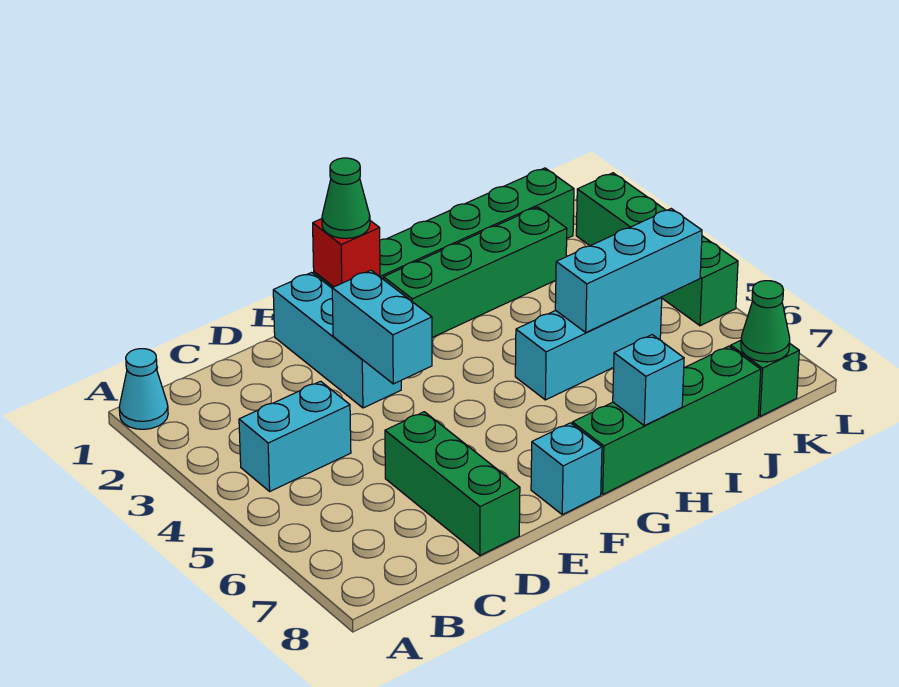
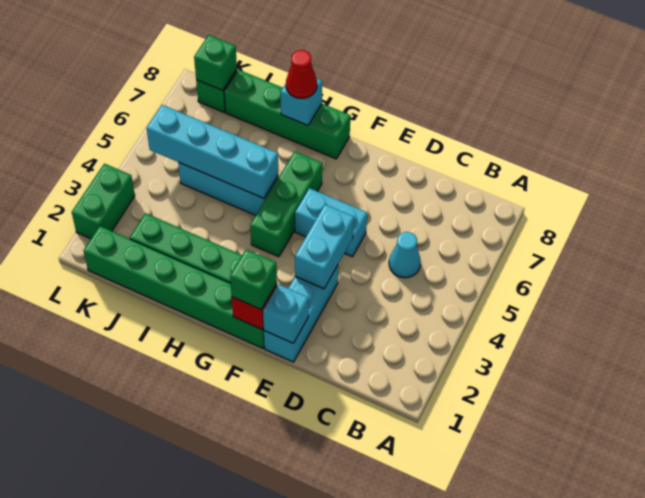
cyan cone A1 level 1 -> cyan cone C5 level 1
cyan brick B4:C4 level 1 -> cyan brick E5:F5 level 1
green brick D6:D8 level 1 -> green brick G4:G6 level 1
green cone F1 level 3 -> green brick F1 level 3
cyan brick F8 level 1 -> cyan brick E1 level 2
none -> red cone H8 level 3
cyan brick I5:K5 level 2 -> cyan brick H5:K5 level 2
green cone K8 level 2 -> green brick K8 level 2
green brick L2:L5 level 1 -> green brick L2:L3 level 1

